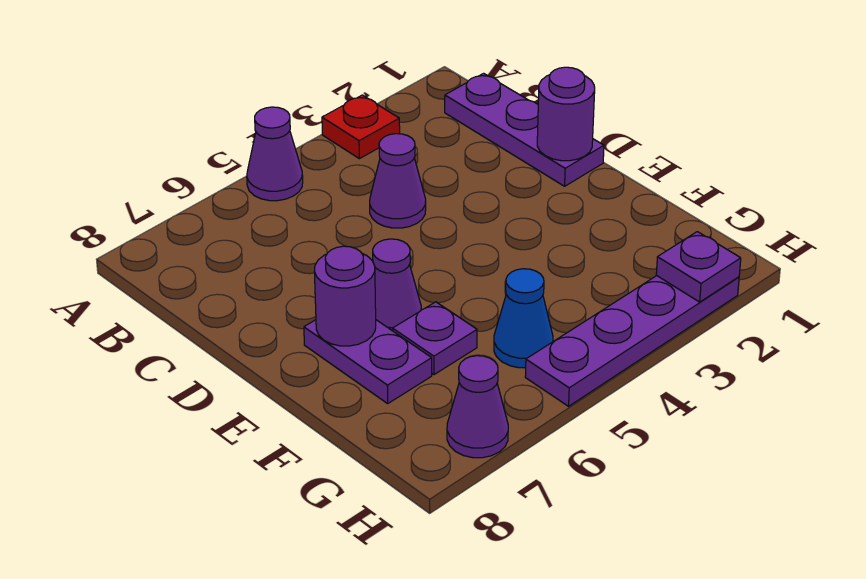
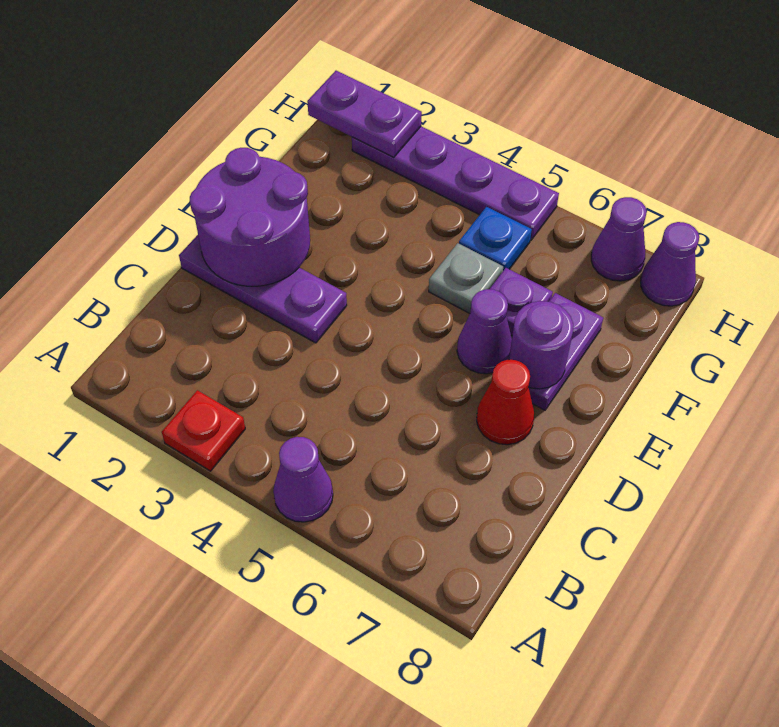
purple plate B1:D1 level 1 -> purple plate D1:D3 level 1
purple cone C4 level 1 -> purple cone H8 level 1
purple round brick D1 level 2 -> purple round brick D1:E2 level 2
none -> red cone D7 level 1
none -> grey plate F5 level 1
blue cone G5 level 1 -> blue plate G5 level 1
purple plate H2 level 2 -> purple plate H1:H2 level 2

